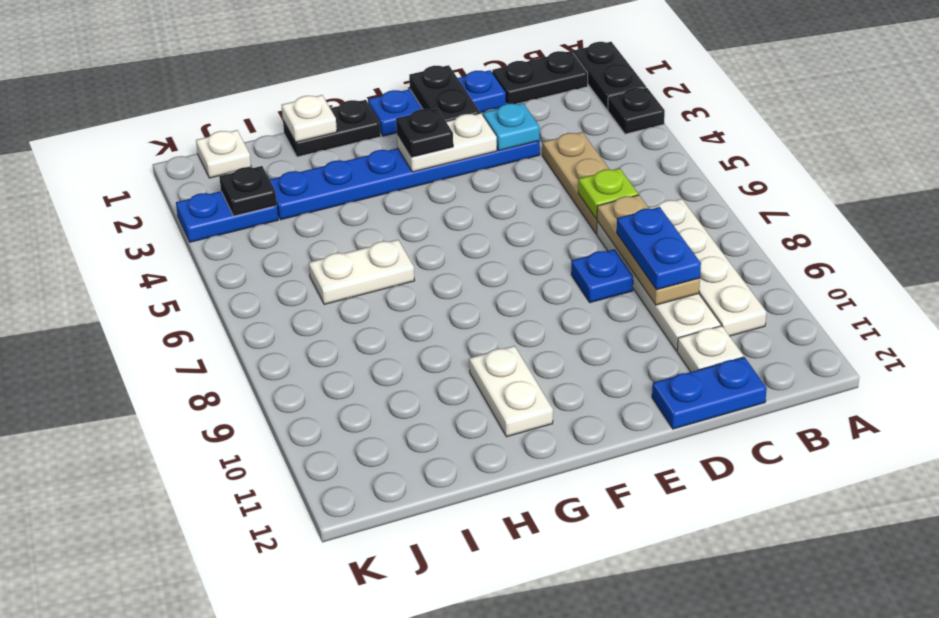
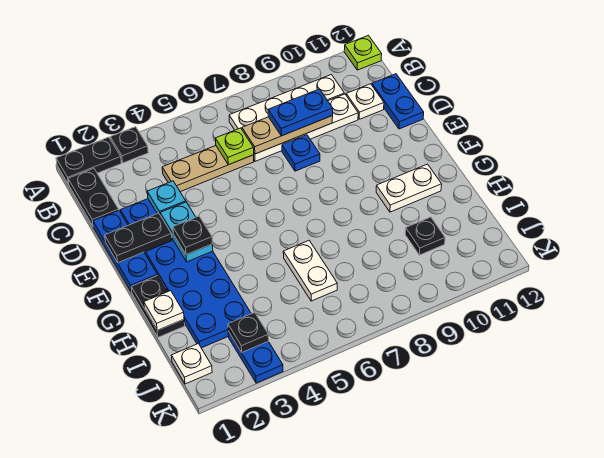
none -> lime plate A12 level 1
blue plate D3:I3 level 1 -> blue plate D2:I3 level 1
white plate E3:F3 level 2 -> cyan plate E3:F3 level 2
none -> black plate I10 level 1

